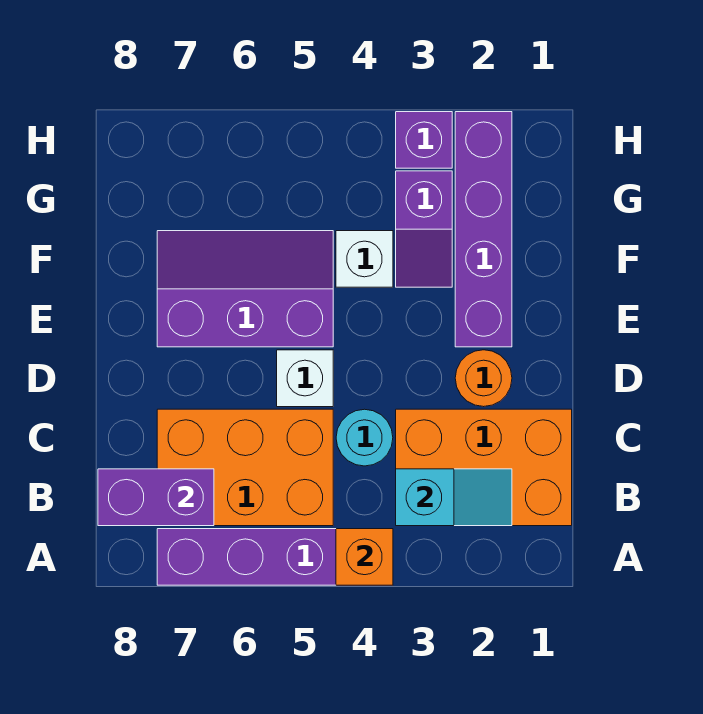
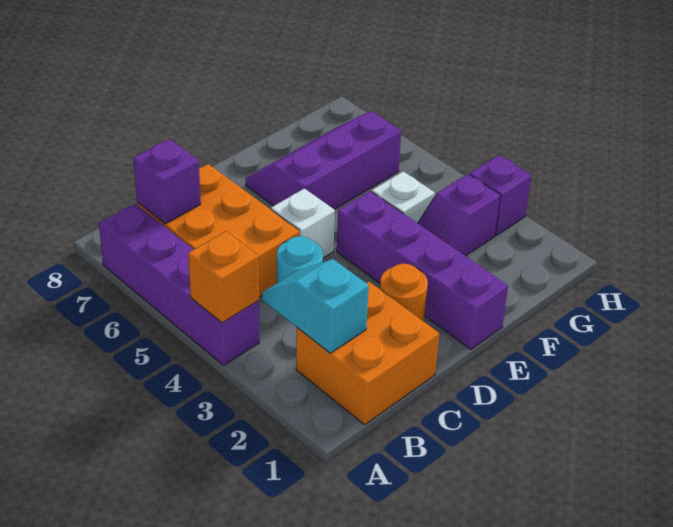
orange brick B1:C3 level 1 -> orange brick B1:C2 level 1
cyan slope B2:B3 level 2 top 3 -> cyan slope B2:B3 level 2 top 2
purple brick B7:B8 level 2 -> purple brick B7 level 2
purple brick E2:H2 level 1 -> purple brick E1:E4 level 1
purple slope E5:F7 level 1 top E -> purple slope E6:G7 level 1 top 6

